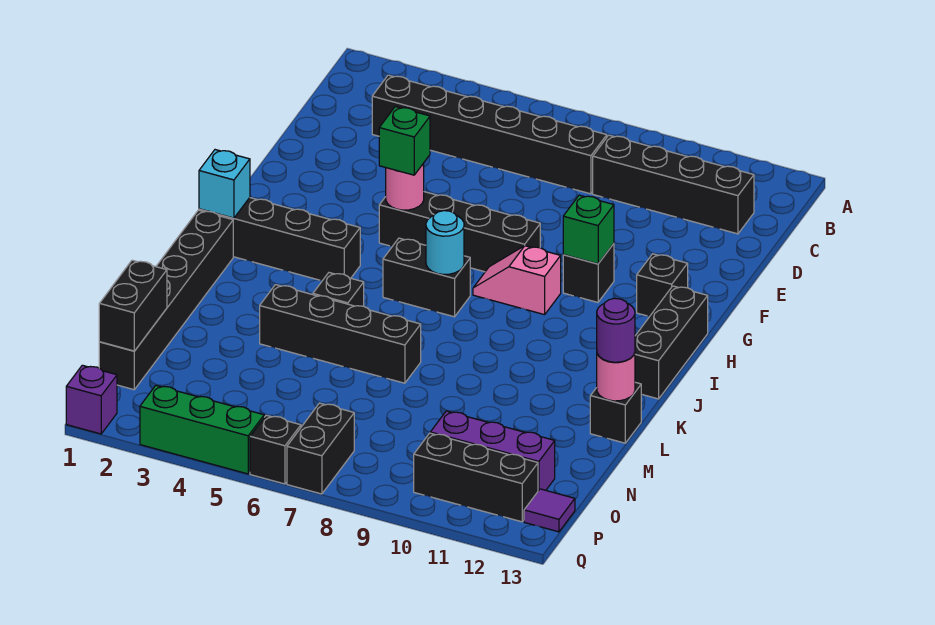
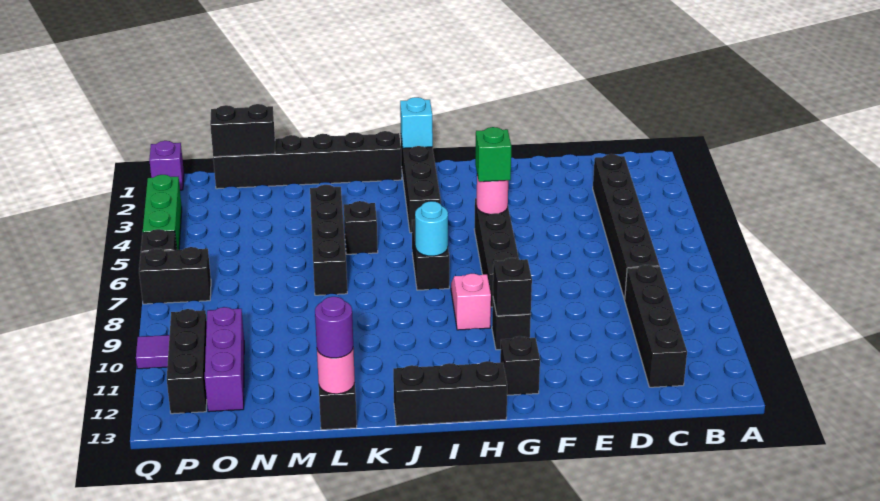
green brick G10 level 2 -> black brick G10 level 2
purple tile P13 level 1 -> purple tile Q10 level 1

